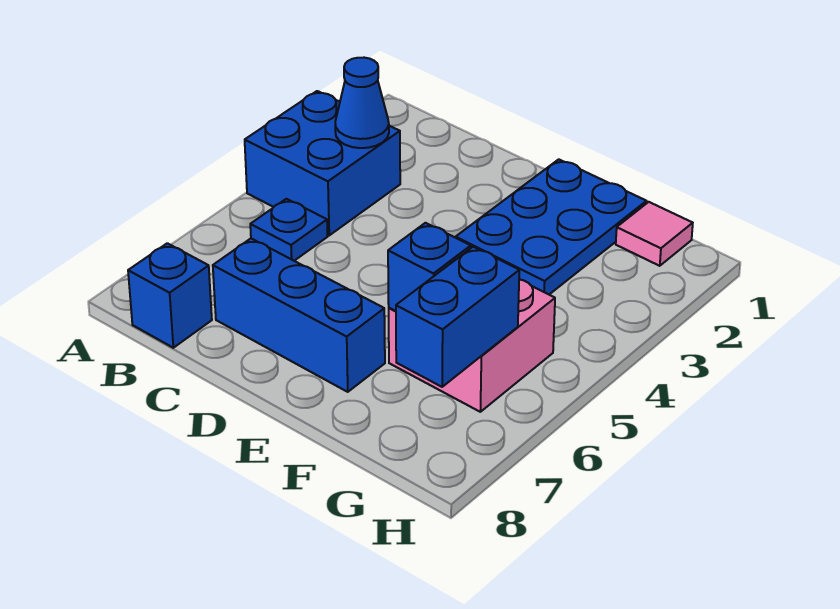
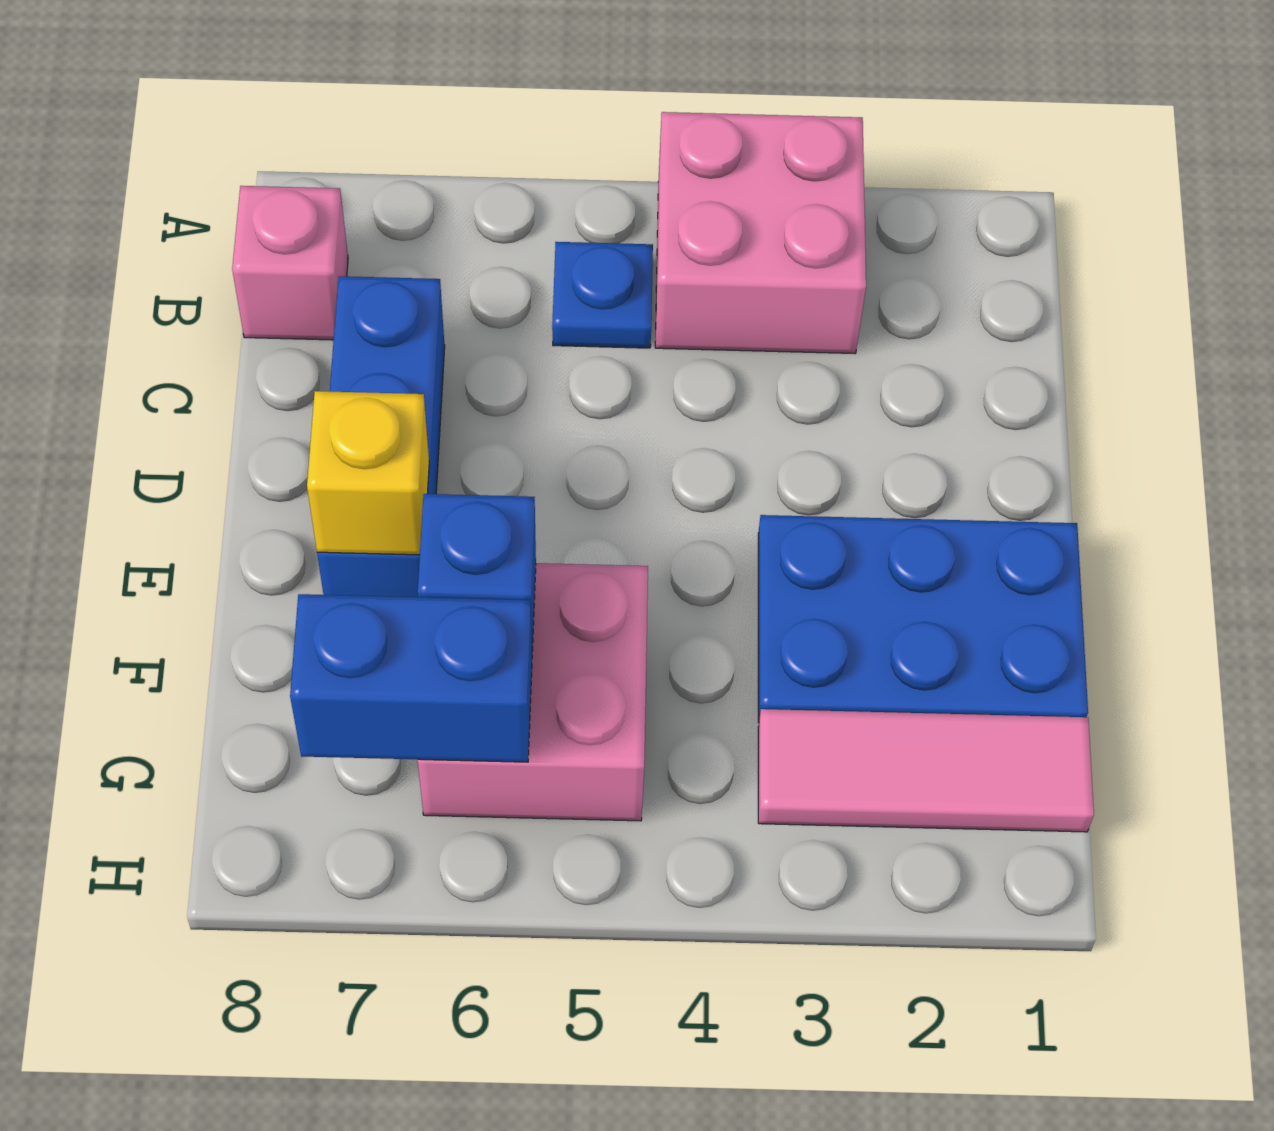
blue brick A3:B4 level 1 -> pink brick A3:B4 level 1
blue cone B3 level 2 -> none
blue brick B8 level 1 -> pink brick B8 level 1
none -> yellow brick E7 level 2
pink tile G1 level 1 -> pink tile G1:G3 level 1

